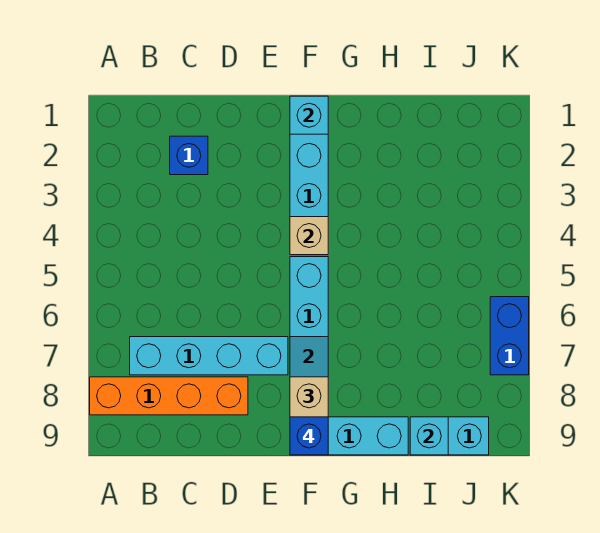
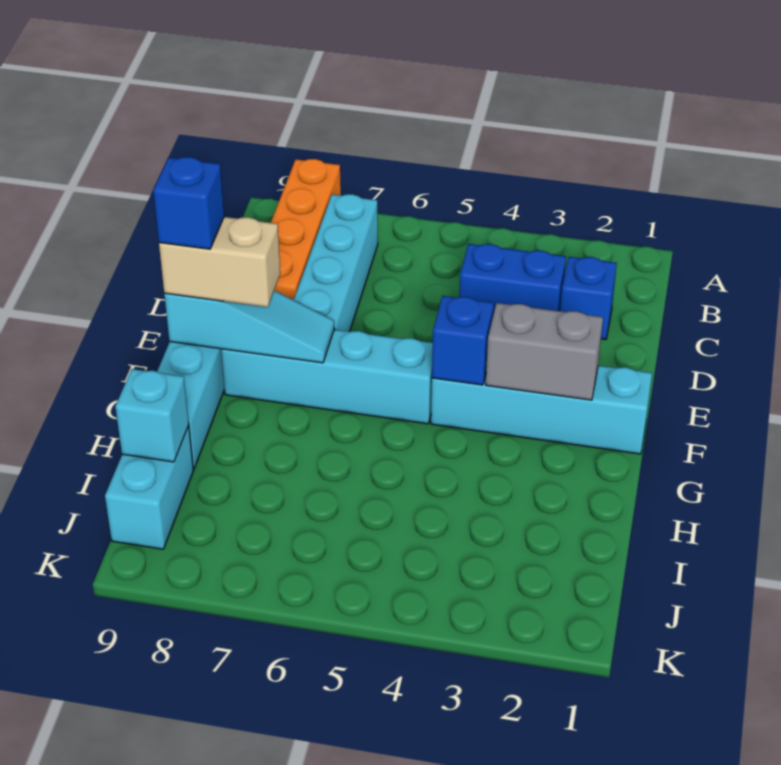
cyan brick F1 level 2 -> none
none -> grey brick F2:F3 level 2
tan brick F4 level 2 -> blue brick F4 level 2
blue brick K6:K7 level 1 -> blue brick C3:C4 level 1

